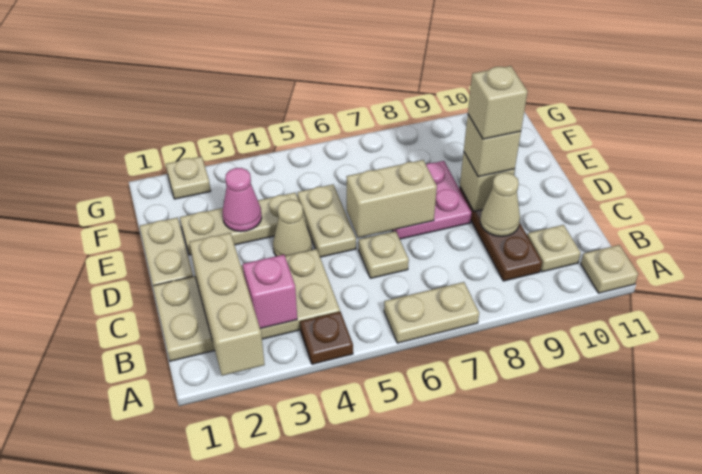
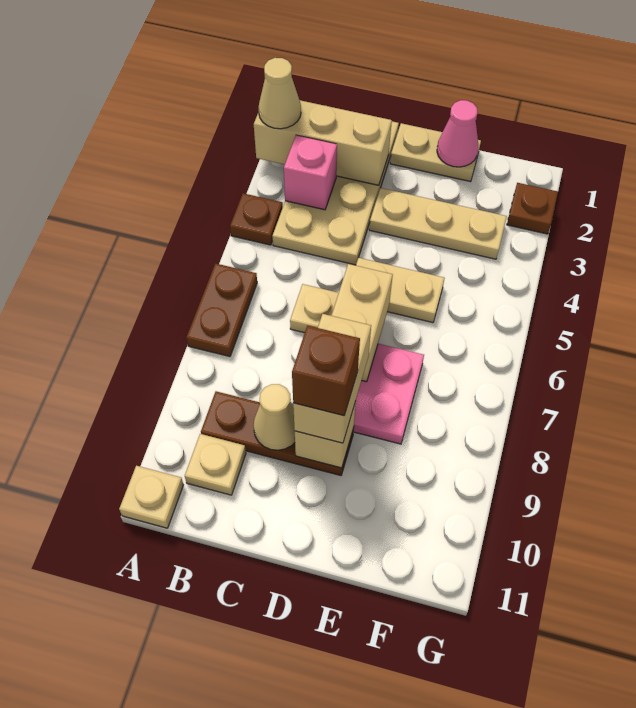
tan plate A6:A7 level 1 -> brown plate A6:A7 level 1
tan cone D4 level 1 -> tan cone A2 level 3
tan brick D9 level 3 -> tan brick D8:D9 level 3
tan brick D9 level 4 -> brown brick D9 level 4
tan plate E2:E4 level 1 -> tan plate D3:F3 level 1
pink cone E3 level 2 -> pink cone E1 level 2
tan plate G2 level 1 -> brown plate G2 level 1

